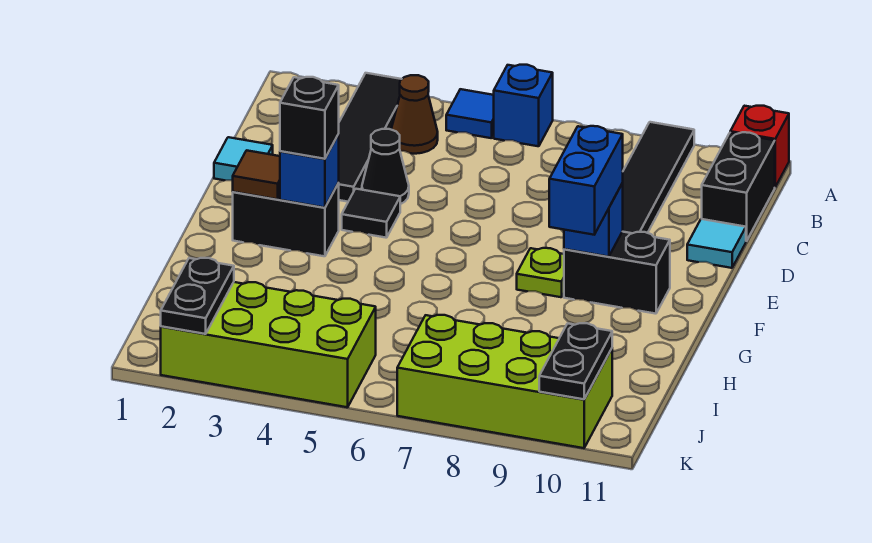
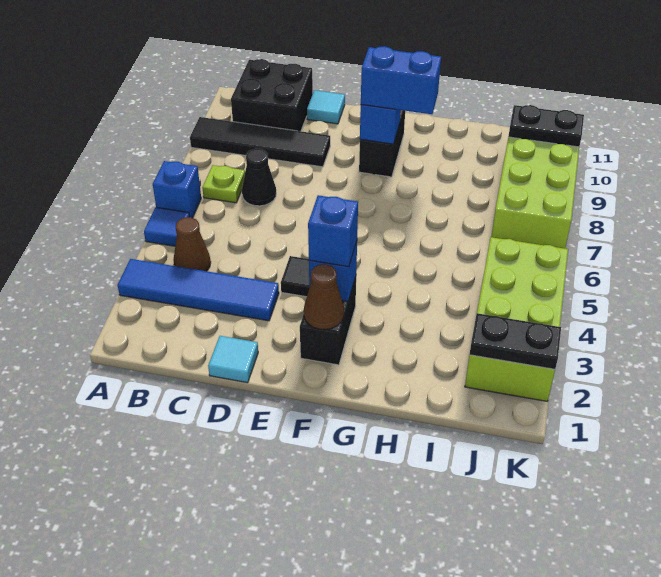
black tile A3:D3 level 1 -> blue tile A3:D3 level 1
red brick A11 level 1 -> none
black brick B11:C11 level 1 -> black brick B10:C11 level 1
black cone D4 level 1 -> black cone C7 level 1
brown tile F2 level 2 -> brown cone F2 level 2
black brick F3 level 3 -> blue brick F3 level 3
lime plate F8 level 1 -> lime plate B7 level 1

